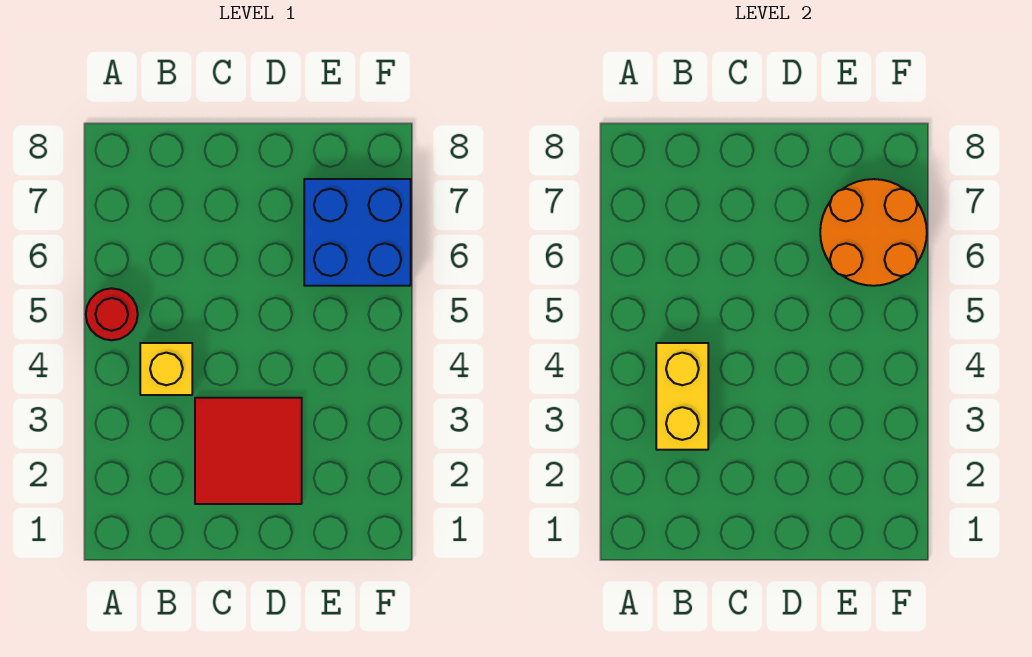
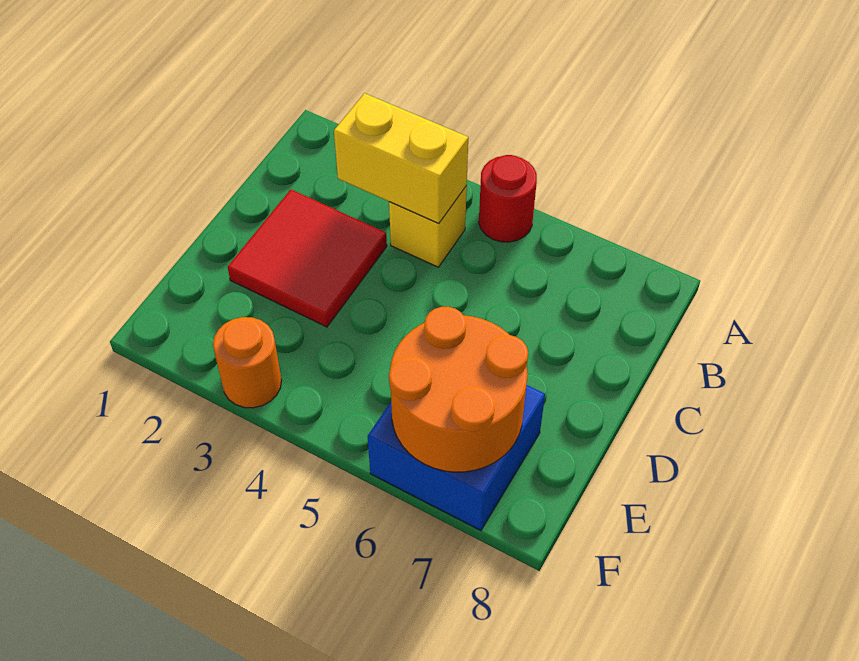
none -> orange round brick F3 level 1

